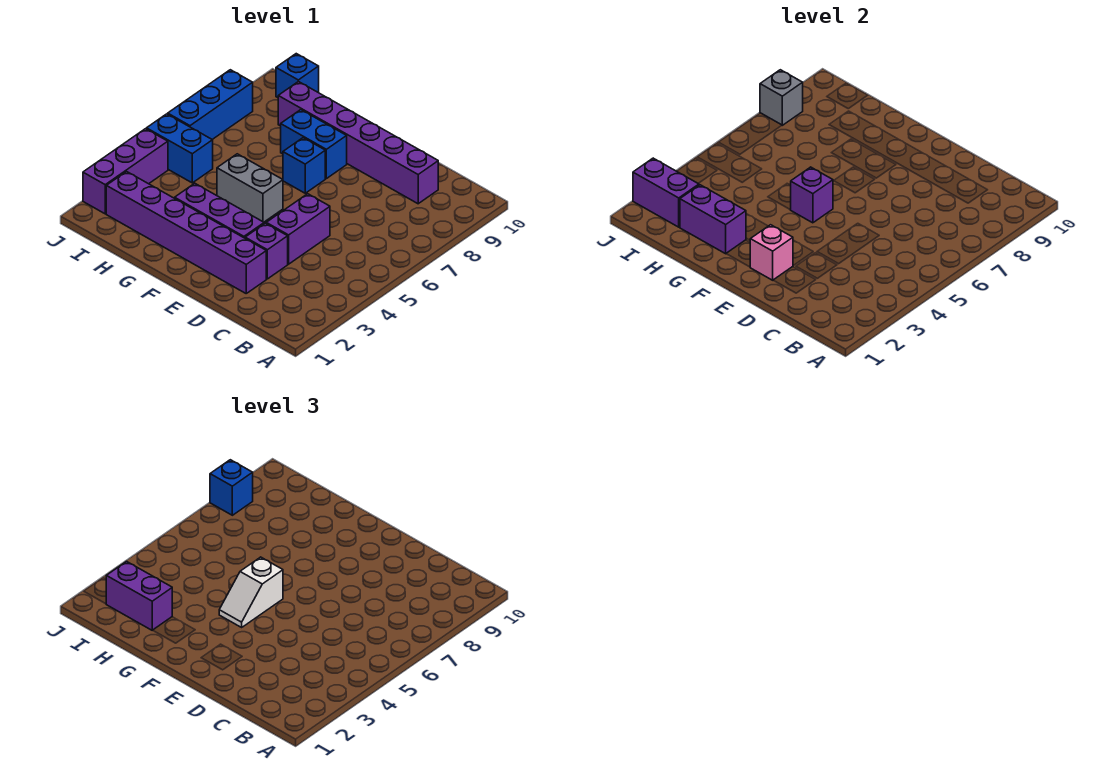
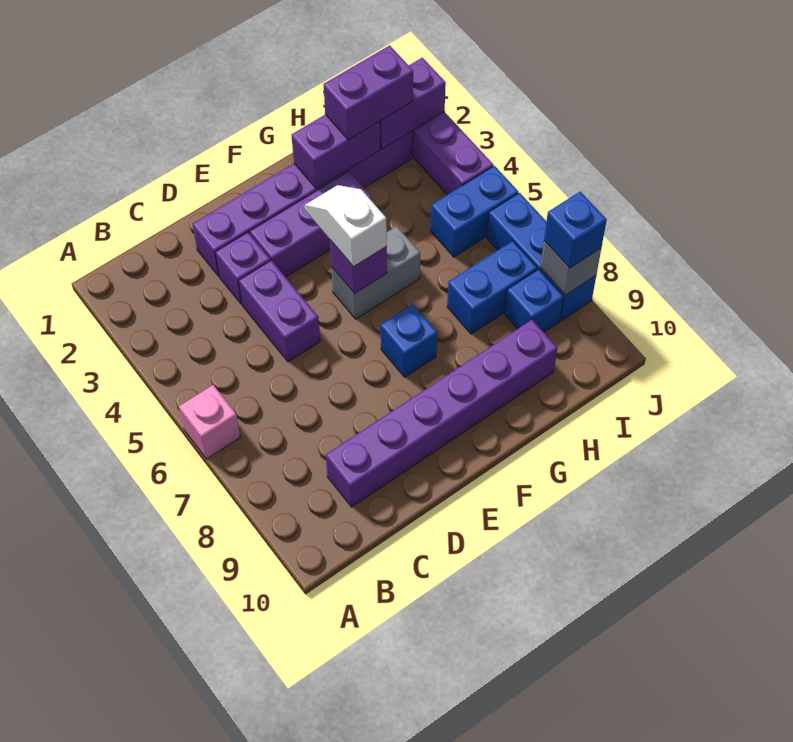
pink brick E2 level 2 -> pink brick A6 level 1
blue brick F8:G8 level 1 -> blue brick H7:I7 level 1
blue brick I10 level 1 -> blue brick I8 level 1

